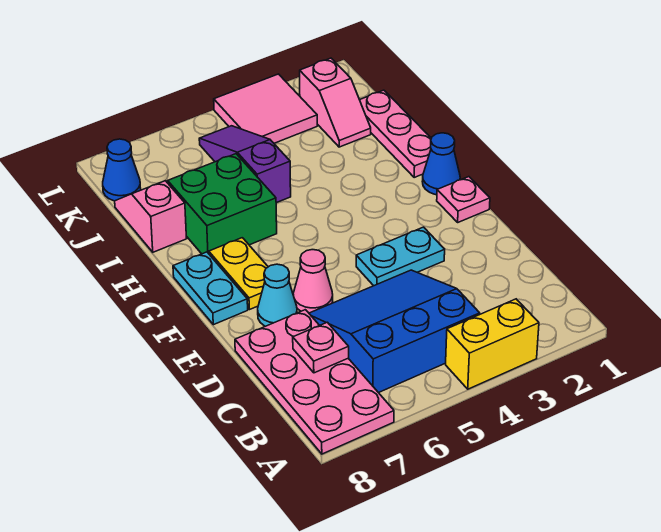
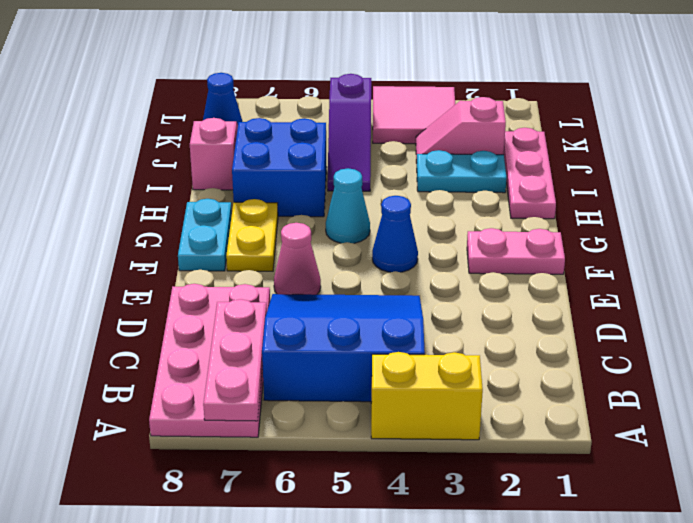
pink plate C7 level 2 -> pink plate A7:C7 level 2
cyan plate E3:E4 level 1 -> cyan plate I2:I3 level 1
cyan cone E7 level 1 -> cyan cone G5 level 1
pink plate F1 level 1 -> pink plate F1:F2 level 1
blue cone G1 level 1 -> blue cone F4 level 1
green brick H6:I7 level 1 -> blue brick H6:I7 level 1
purple slope I5:K5 level 1 top I -> purple slope I5:K5 level 1 top K
pink slope J2:K2 level 1 top K -> pink slope J2:J3 level 1 top 2

